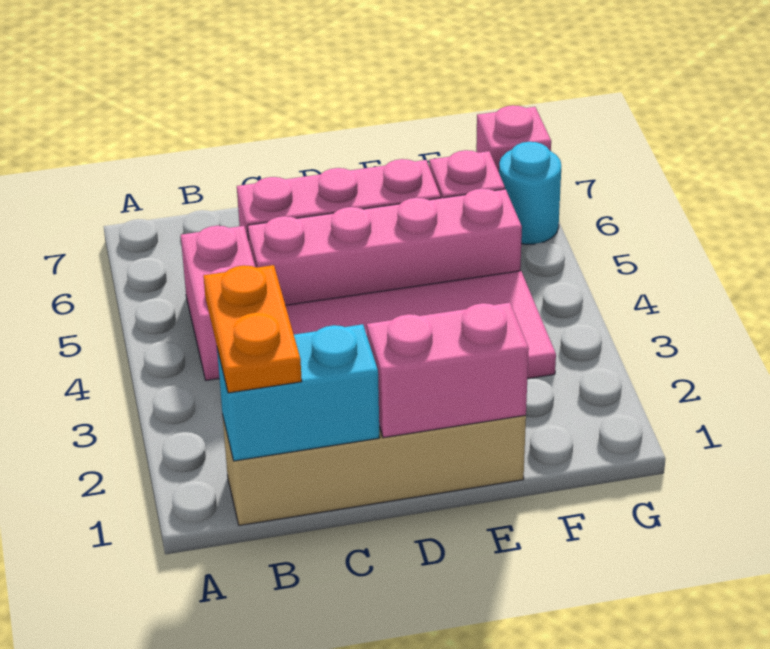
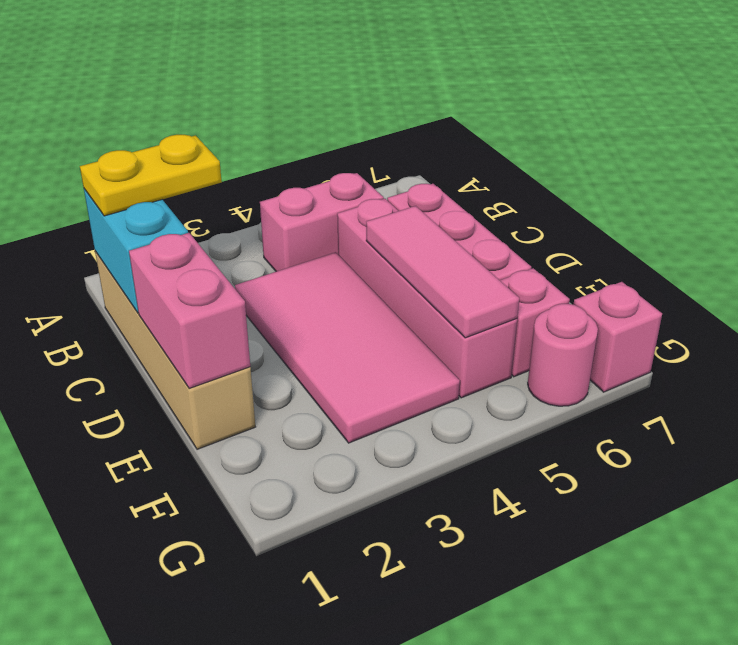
orange plate B1:B2 level 3 -> yellow plate B1:B2 level 3
none -> pink tile D5:F5 level 2
cyan round brick G6 level 1 -> pink round brick G6 level 1

